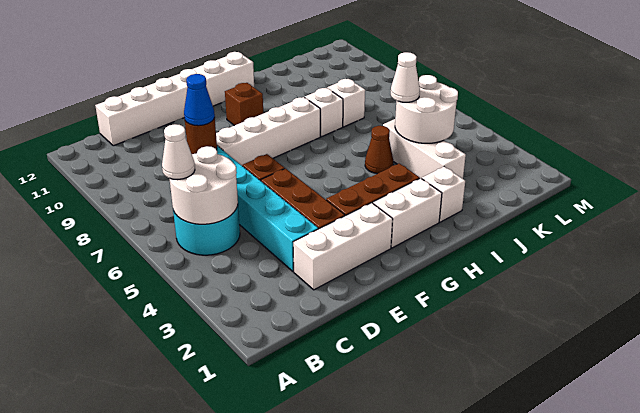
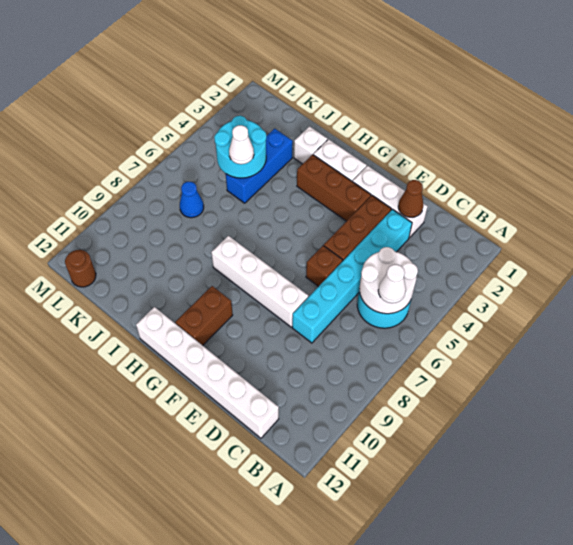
brown round brick D8 level 2 -> brown round brick L12 level 1
blue cone D8 level 3 -> blue cone K7 level 1
brown brick G10 level 1 -> brown brick G10:G11 level 1
brown cone I5 level 1 -> brown cone D2 level 2
white brick I8 level 1 -> none
white brick J3:J5 level 1 -> blue brick J3:J5 level 1
white round brick J4:K5 level 2 -> cyan round brick J4:K5 level 2
white brick J8 level 1 -> none

